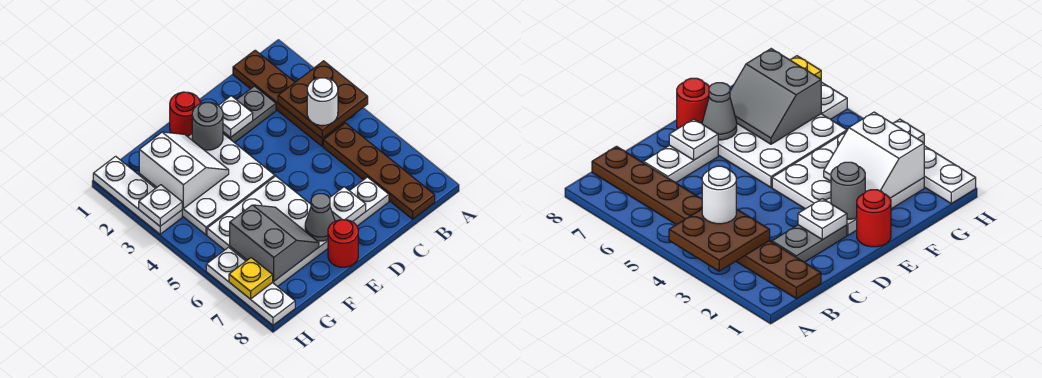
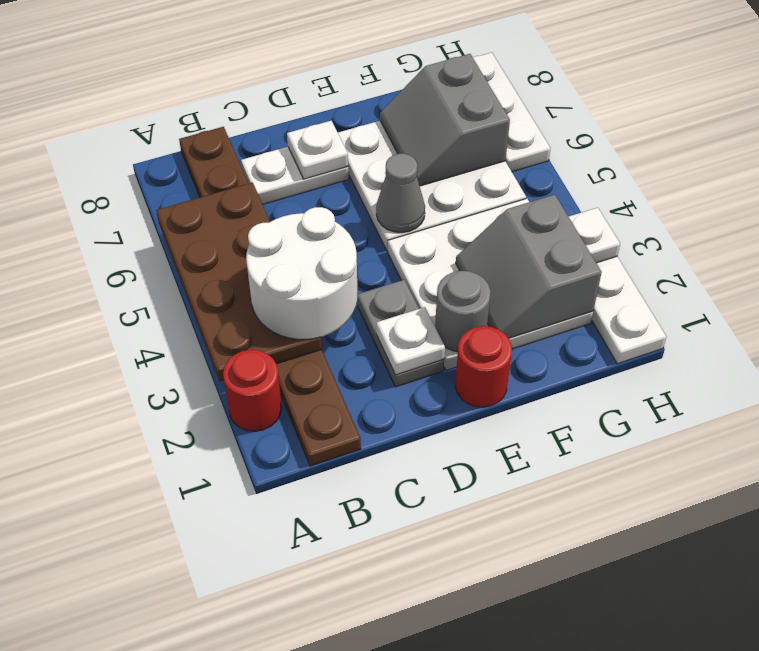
brown plate A3:B4 level 2 -> brown plate A3:B6 level 2
white round brick B4 level 3 -> white round brick B3:C4 level 3
grey plate C2:D2 level 1 -> grey plate D2:D3 level 1
grey cone E7 level 2 -> grey cone E5 level 2
red round brick E8 level 1 -> red round brick A2 level 1
white slope F2:G3 level 2 top G -> grey slope F2:G3 level 2 top G
yellow plate H7 level 2 -> none

